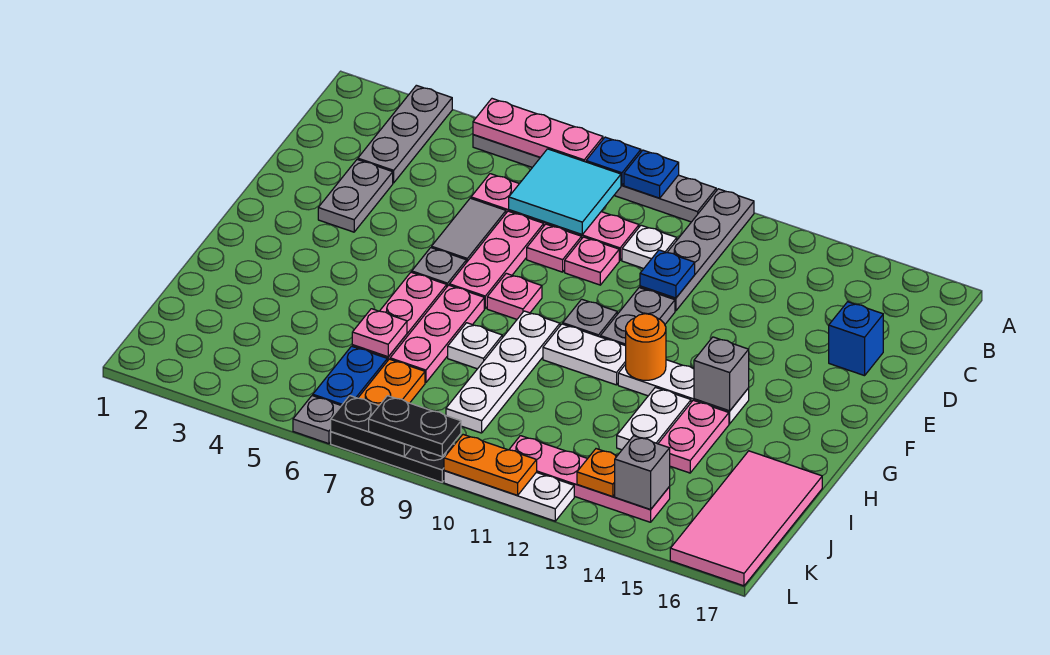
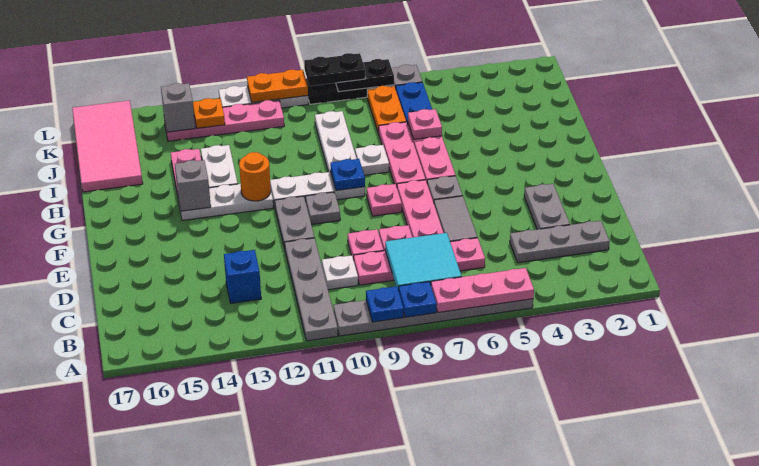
grey plate A3:C3 level 1 -> grey plate C2:C4 level 1
blue plate D11 level 2 -> blue plate G9 level 2
blue brick D16 level 1 -> blue brick C13 level 1

